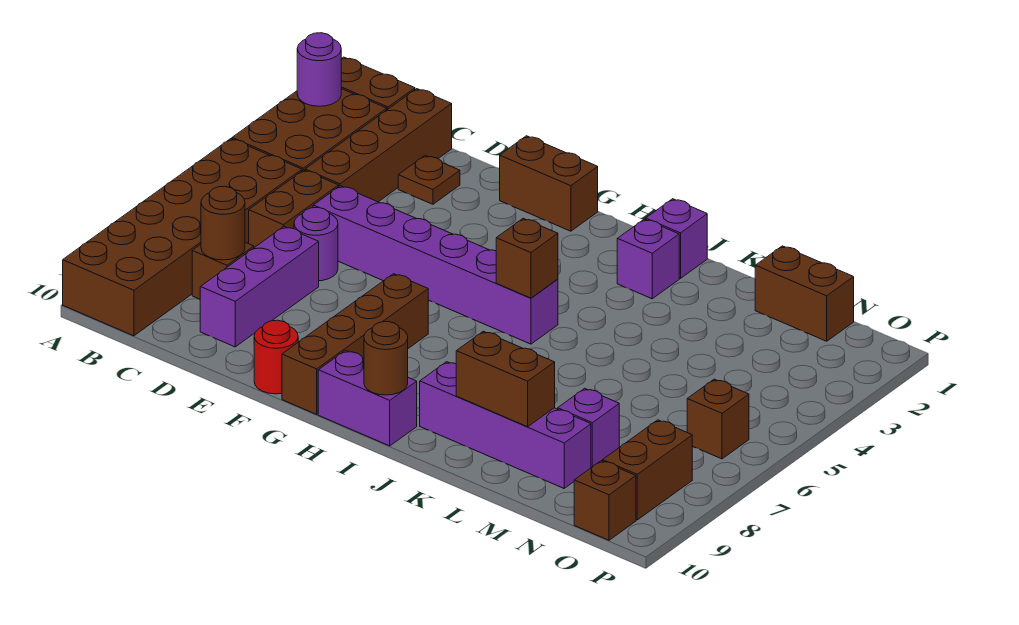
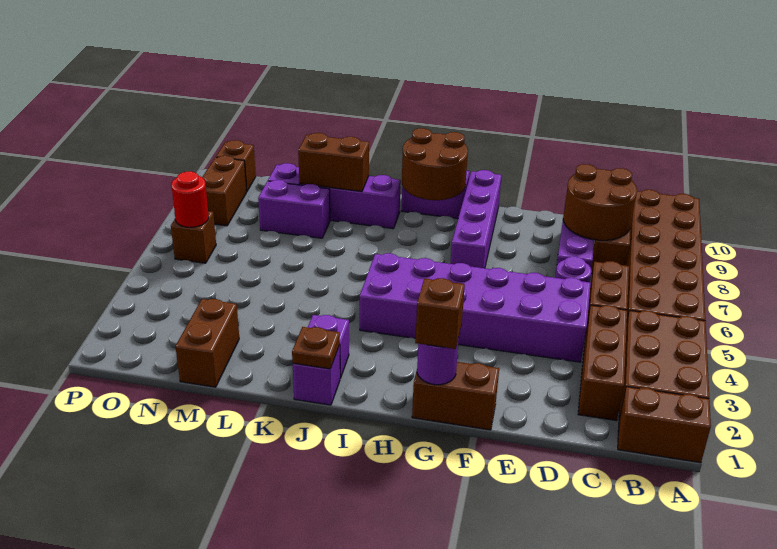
purple round brick A2 level 2 -> purple round brick G1 level 2
brown brick C1:C4 level 1 -> brown brick C2:C4 level 1
brown round brick C8 level 2 -> brown round brick C8:D9 level 2
brown plate D2 level 1 -> brown plate J1 level 2
purple brick D5:I5 level 1 -> purple brick D4:I5 level 1
red round brick F10 level 1 -> red round brick O6 level 2
brown brick G7:G10 level 1 -> purple brick G7:G10 level 1
brown brick I5 level 2 -> brown brick G1 level 3
brown round brick I10 level 2 -> brown round brick H9:I10 level 2
brown brick M1:N1 level 1 -> brown brick M1:M2 level 1
purple brick M8 level 1 -> purple brick L8:M8 level 1

